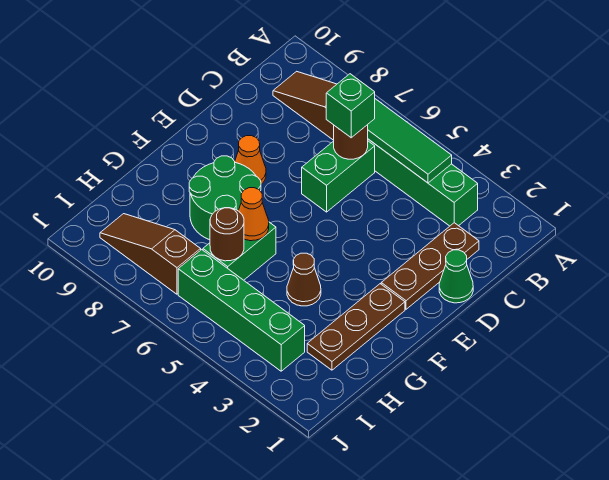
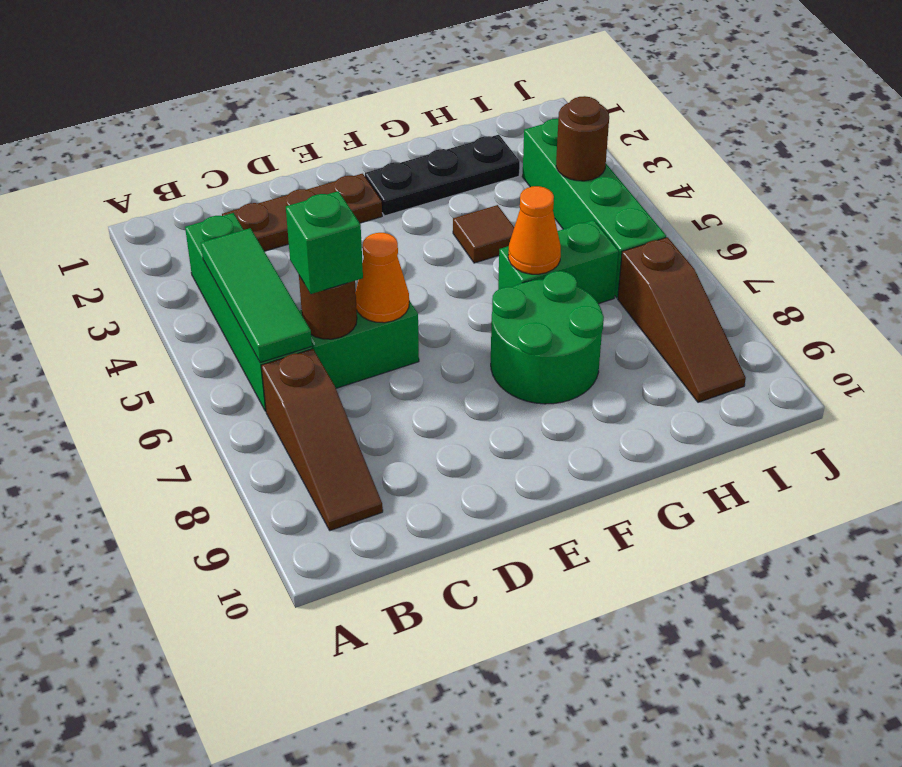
green cone D1 level 1 -> none
orange cone E8 level 1 -> orange cone D6 level 2
brown plate F2:H2 level 1 -> black plate F2:H2 level 1
brown cone G4 level 1 -> brown tile G4 level 1
brown round brick H6 level 2 -> brown round brick I4 level 2

